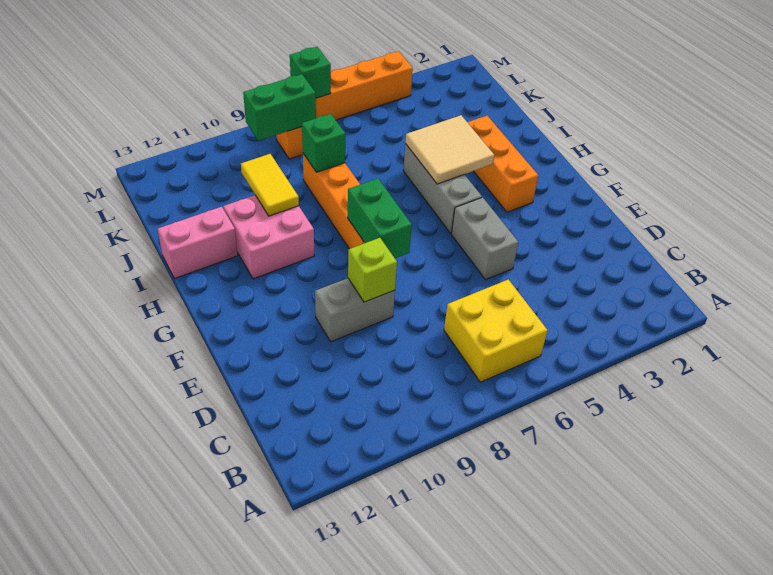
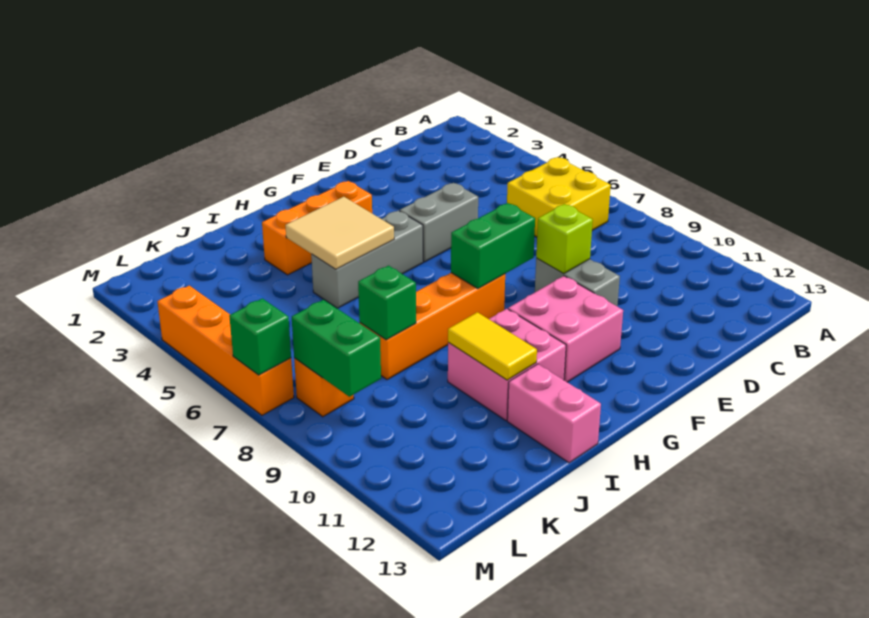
none -> pink brick F10:G11 level 1
yellow tile I10:J10 level 2 -> yellow tile I10:I11 level 2

